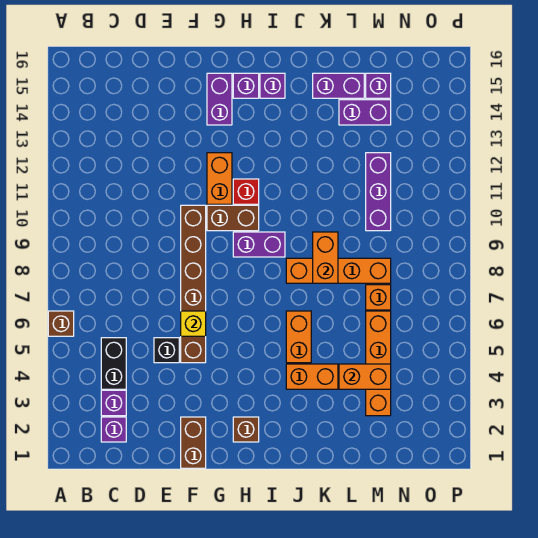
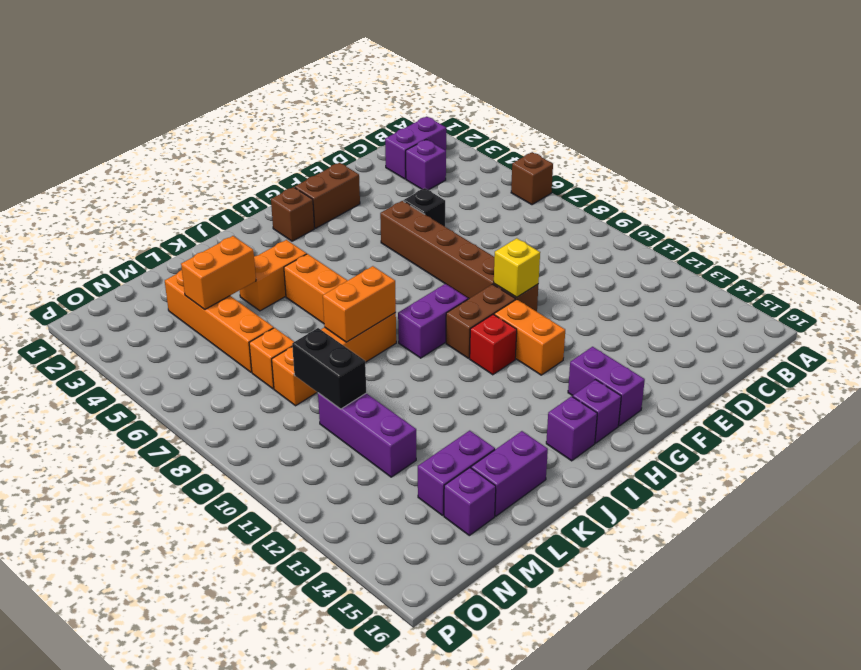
purple brick C2 level 1 -> purple brick B2:C2 level 1
black brick C4:C5 level 1 -> black brick M9:M10 level 2
brown brick F1:F2 level 1 -> brown brick F2:G2 level 1
yellow brick F6 level 2 -> yellow brick F10 level 2
orange brick K8:K9 level 2 -> orange brick J8:K8 level 2

